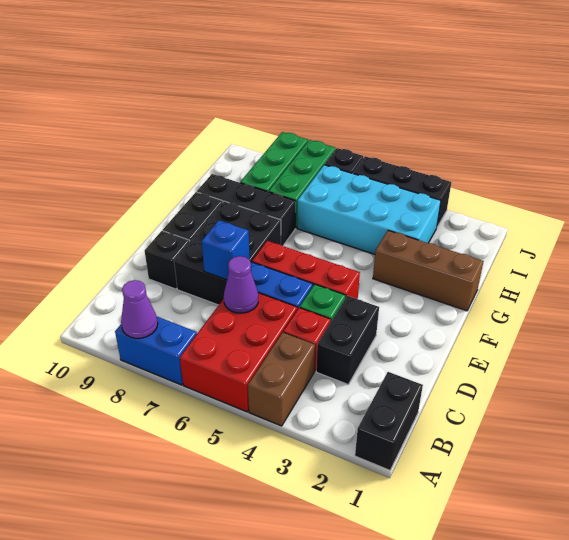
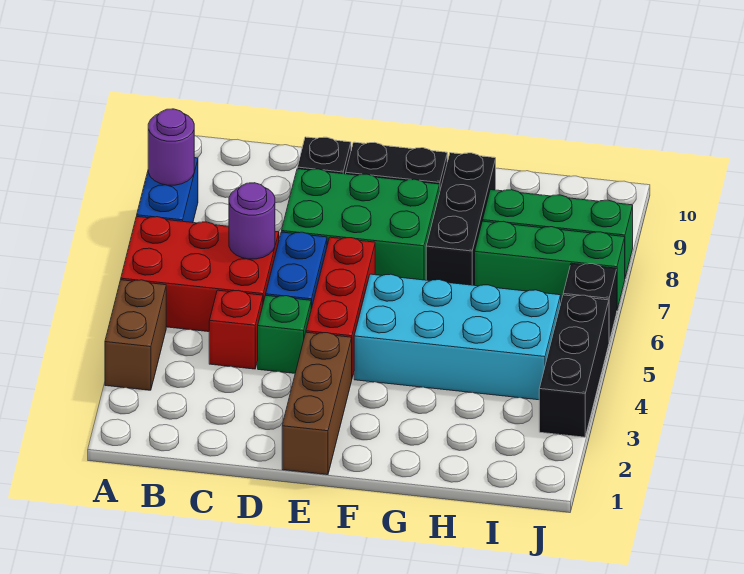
black brick A1:B1 level 1 -> none
brown brick A4:B4 level 1 -> brown brick A3:A4 level 1
purple cone A8 level 2 -> purple round brick A8 level 2
black brick C3:D3 level 1 -> none
purple cone C6 level 2 -> purple round brick C6 level 2
black brick D7:F8 level 1 -> green brick D7:F8 level 1
blue brick D7 level 2 -> none
brown brick G1:G3 level 1 -> brown brick E1:E3 level 1
cyan brick H3:I6 level 1 -> cyan brick F4:I5 level 1

